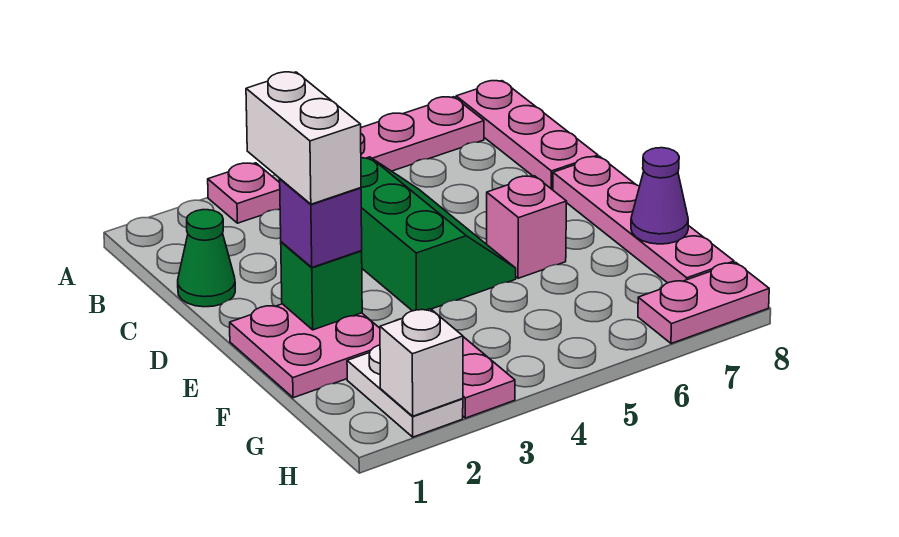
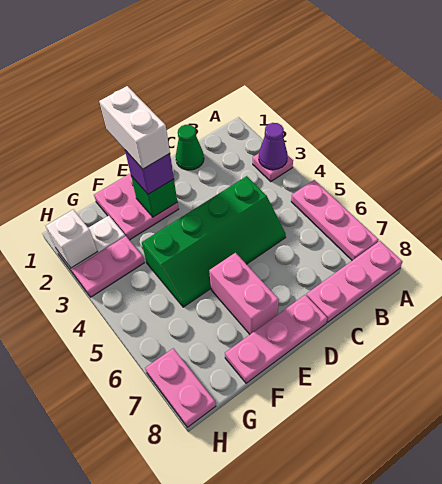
green slope C4:E5 level 1 top 4 -> green slope C4:F5 level 1 top 4
white brick D2:E2 level 4 -> white brick E1:E2 level 4
pink plate D8:G8 level 1 -> pink plate D8:F8 level 1
pink brick E6 level 1 -> pink brick E6:E7 level 1
purple cone F8 level 2 -> purple cone A3 level 2

